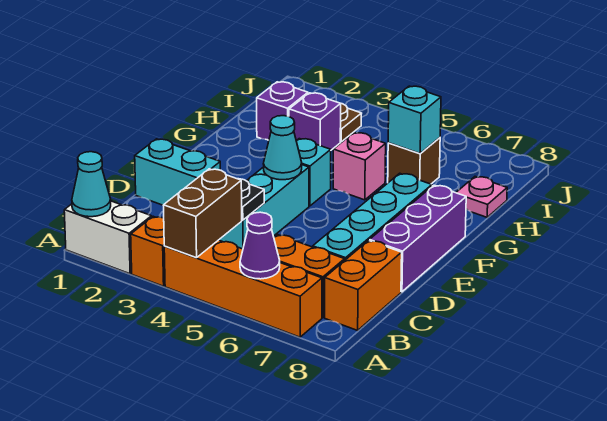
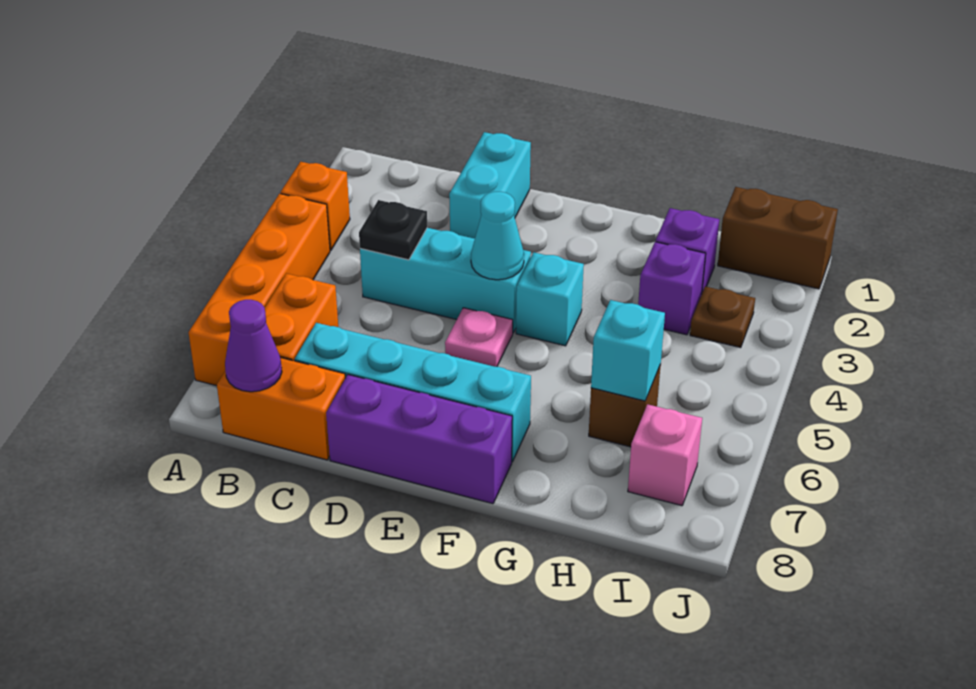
white brick A1:A2 level 1 -> none
cyan cone A1 level 2 -> none
brown brick A4:B4 level 2 -> brown brick I1:J1 level 1
purple cone A6 level 2 -> purple cone B8 level 2
pink brick G5 level 1 -> pink brick I7 level 1
pink plate H8 level 1 -> pink plate E5 level 1

